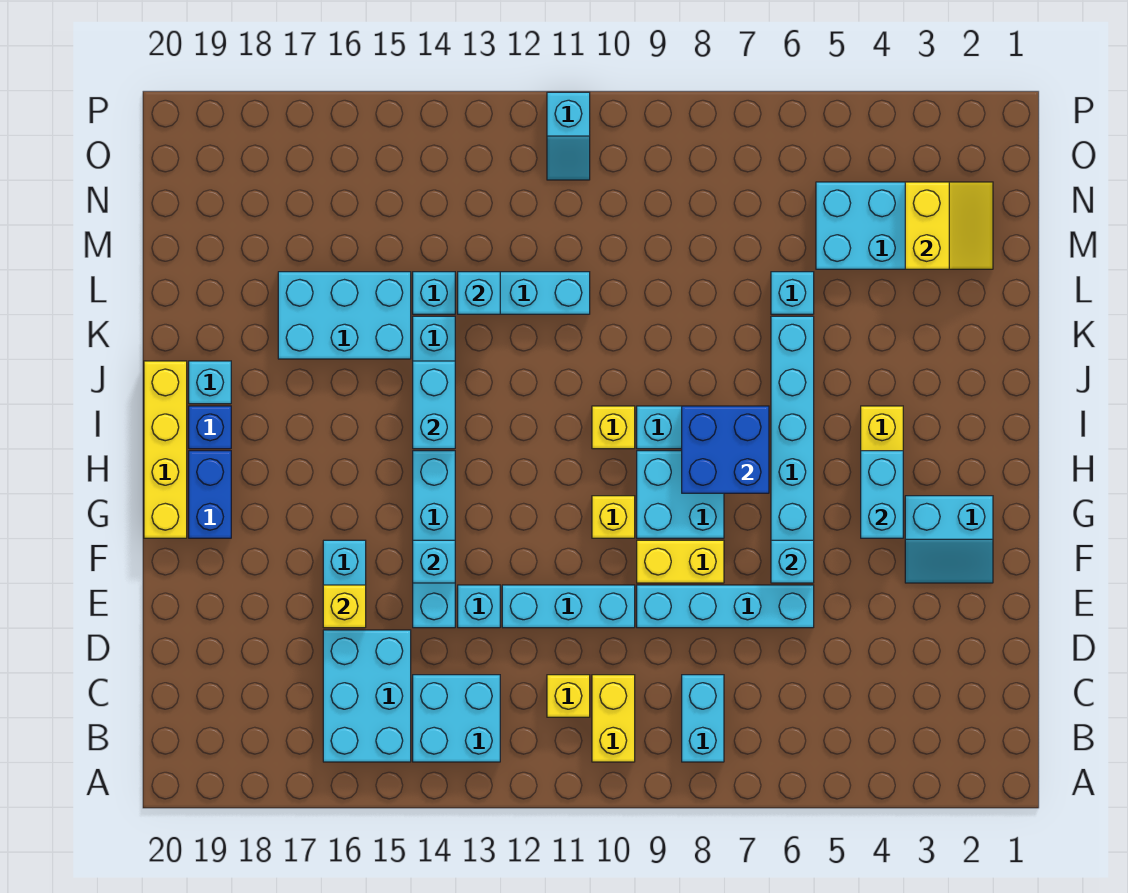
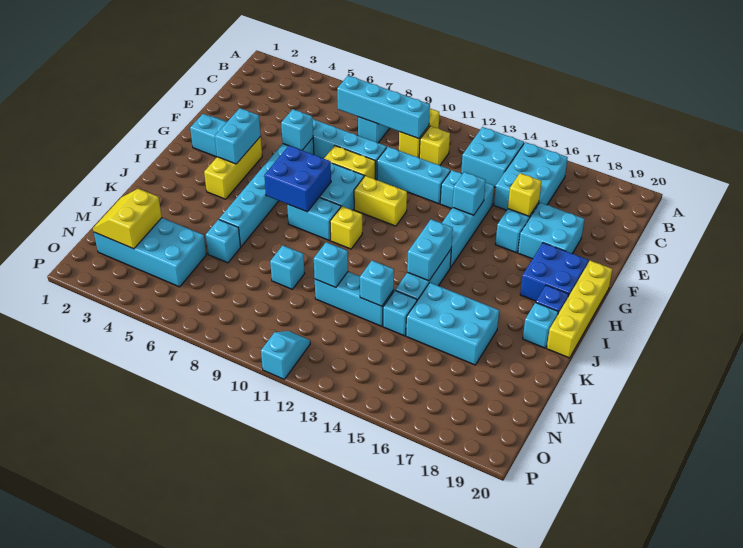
none -> cyan brick C7:C10 level 2
none -> cyan brick E17:F18 level 1
yellow brick G10 level 1 -> yellow brick G10:G11 level 1
blue brick G19:H19 level 1 -> blue brick G18:H19 level 1
none -> cyan brick L9 level 1
none -> cyan brick L11 level 2

